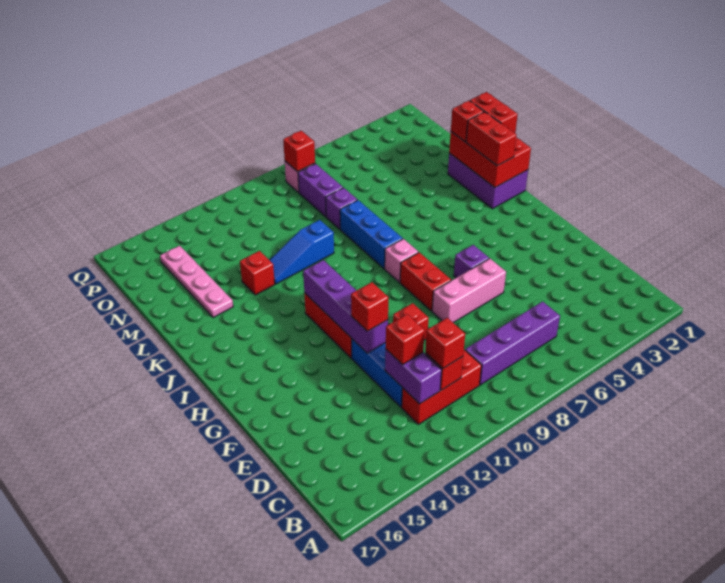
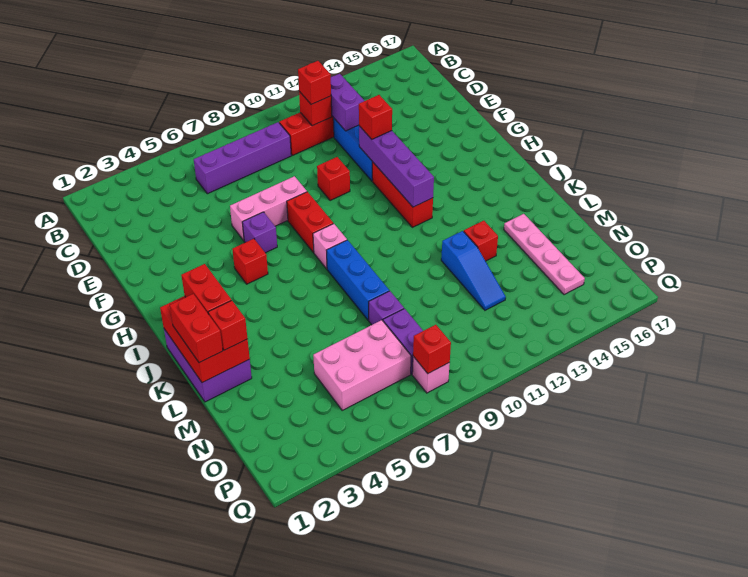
red brick D12 level 3 -> red brick H5 level 1
blue slope L10:L12 level 1 top 10 -> blue slope L12:N12 level 1 top L
none -> pink brick N5:O7 level 1

